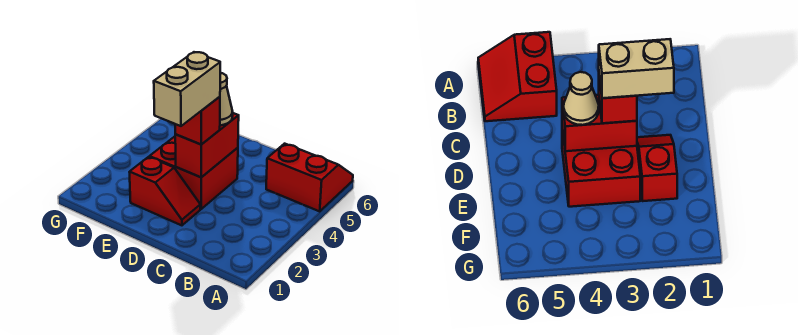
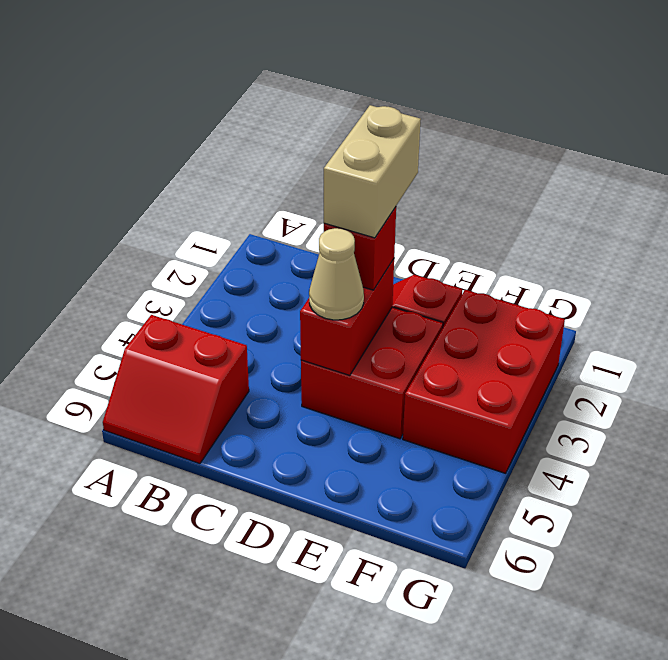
none -> red brick F2:G4 level 1

